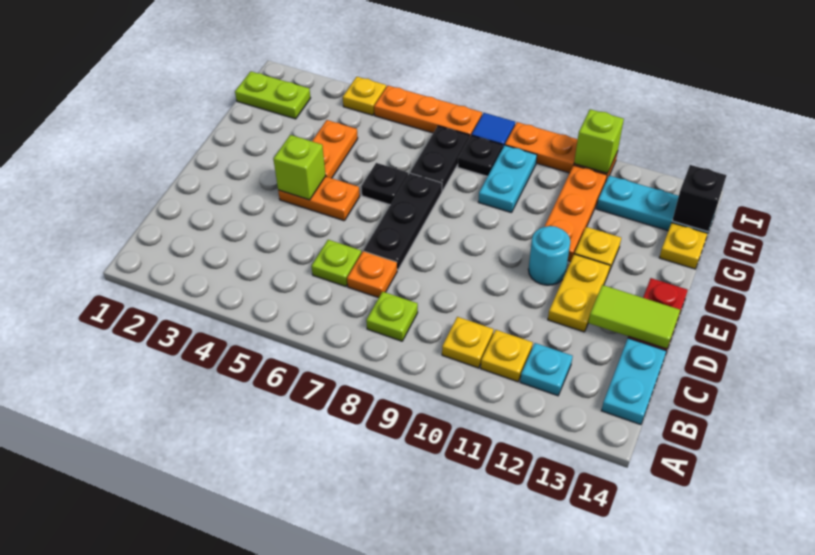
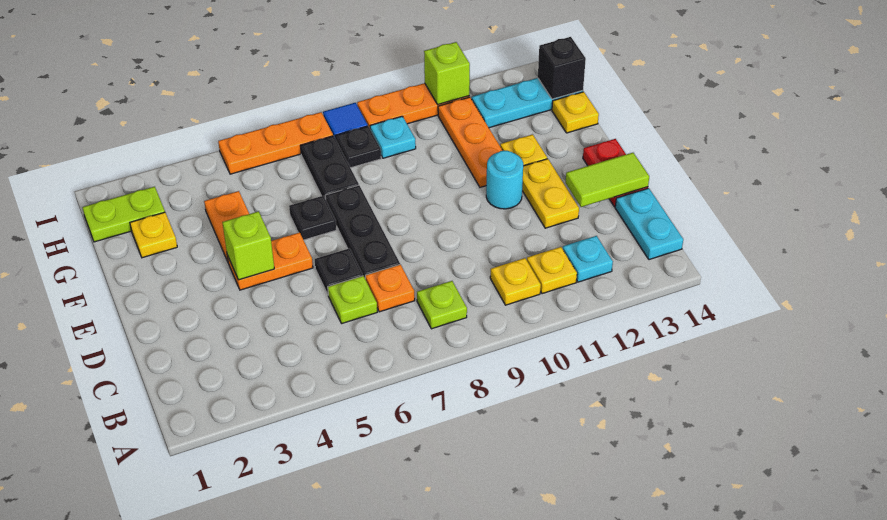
none -> black plate D6 level 1
cyan plate G9:H9 level 1 -> cyan plate H9 level 1
yellow plate I4 level 1 -> yellow plate G2 level 1

